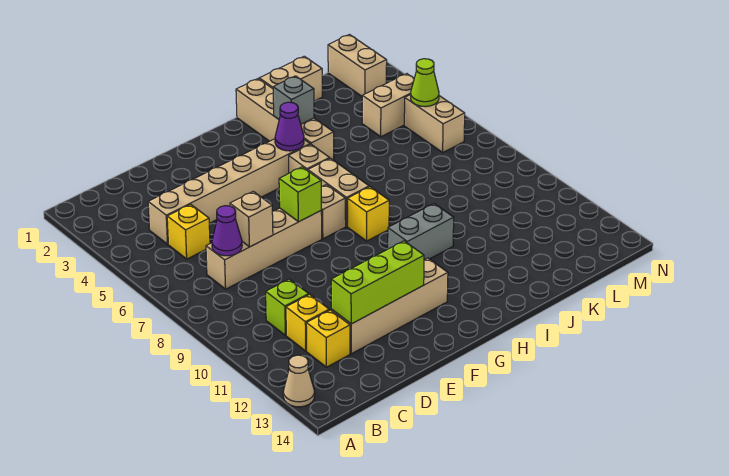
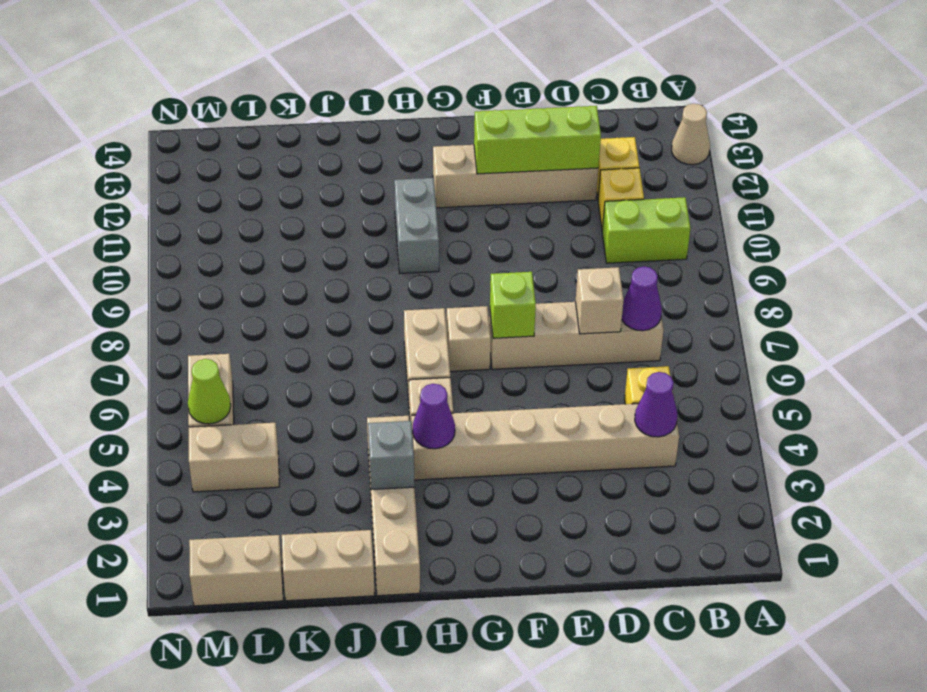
none -> purple cone C4 level 2
lime brick C10 level 1 -> lime brick B10:C10 level 1
yellow brick H8 level 1 -> none
grey brick H10:I10 level 1 -> grey brick H10:H11 level 1
tan brick M1:M2 level 1 -> tan brick L1:M1 level 1

